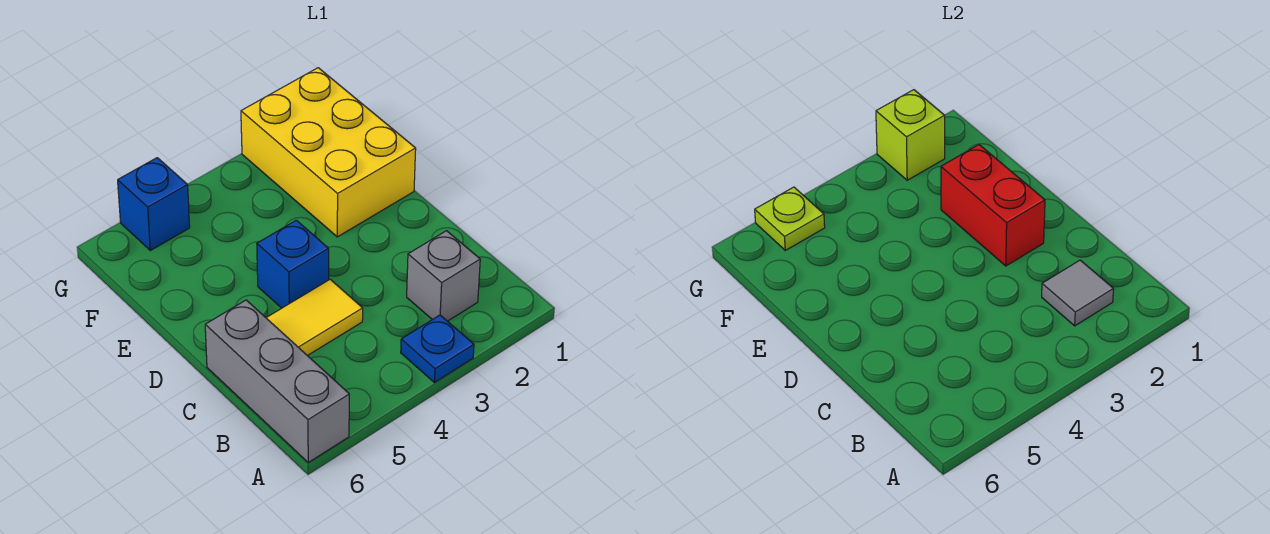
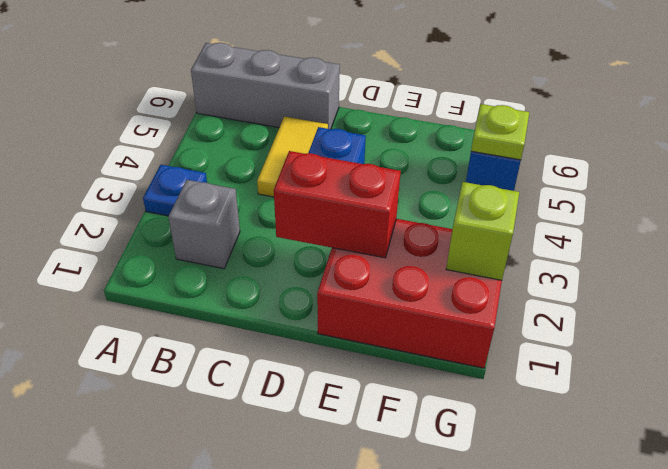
grey tile B2 level 2 -> none
yellow brick E1:G2 level 1 -> red brick E1:G2 level 1

